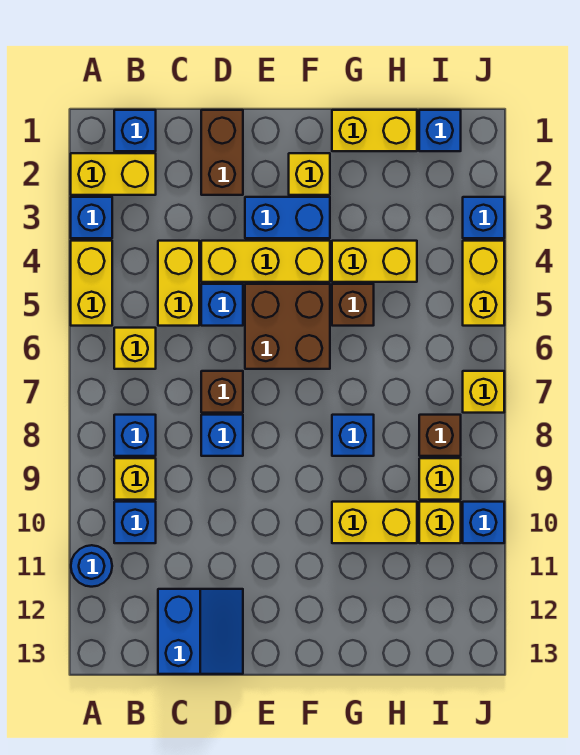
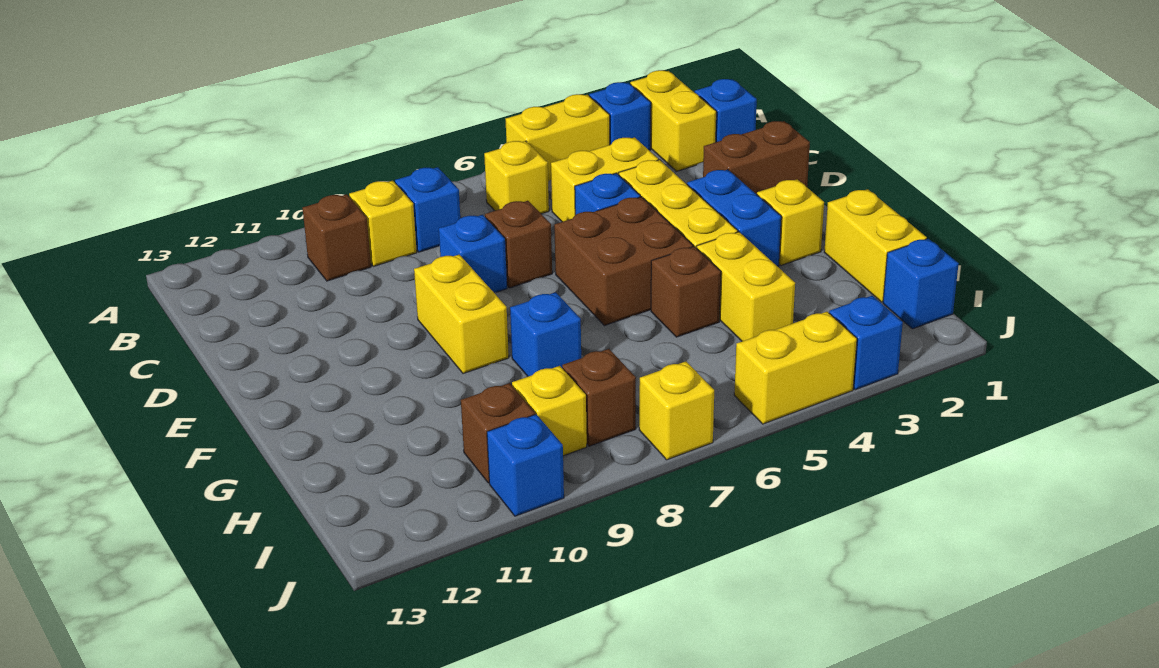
blue round brick A11 level 1 -> none
blue brick B10 level 1 -> brown brick B10 level 1
blue slope C12:D13 level 1 top C -> none
yellow brick G10:H10 level 1 -> yellow brick E9:F9 level 1
yellow brick I10 level 1 -> brown brick I10 level 1

